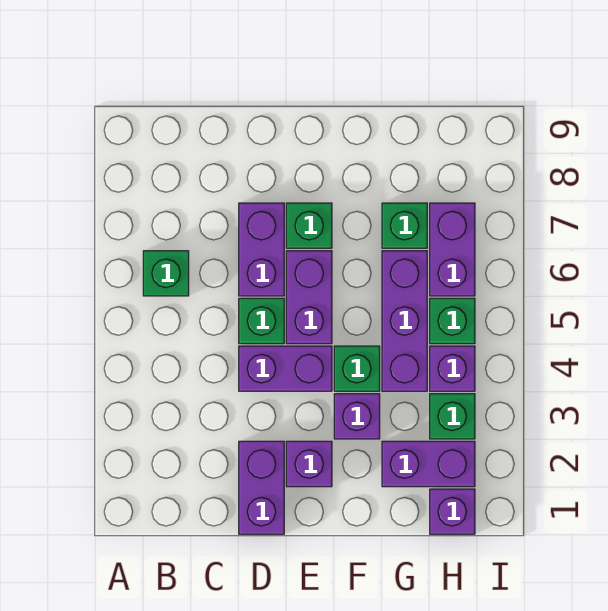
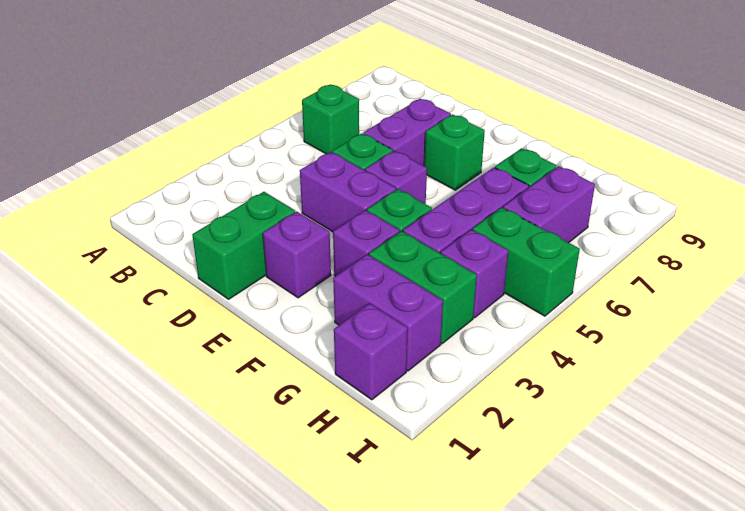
purple brick D1:D2 level 1 -> green brick D1:D2 level 1
purple brick E5:E6 level 1 -> purple brick E5 level 1
green brick H3 level 1 -> green brick G3:H3 level 1
green brick H5 level 1 -> green brick H5:I5 level 1

